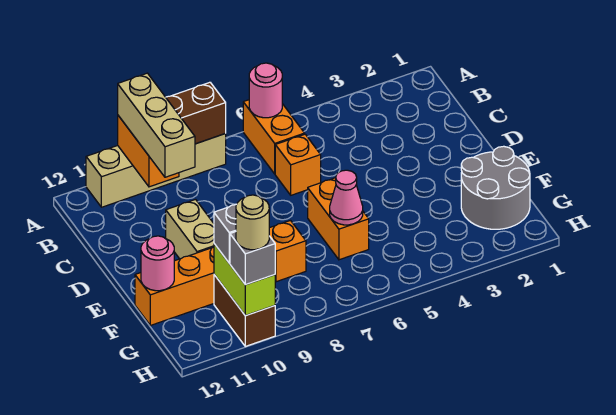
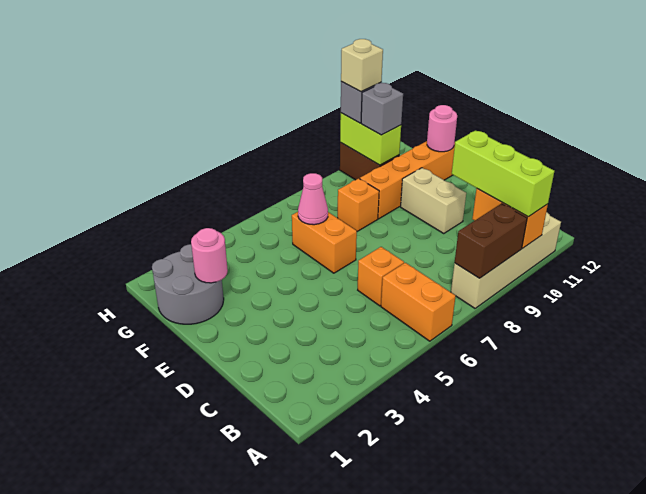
pink round brick A6 level 2 -> pink round brick F2 level 2
tan brick A10:C10 level 3 -> lime brick A10:C10 level 3
tan round brick H10 level 4 -> tan brick H10 level 4

